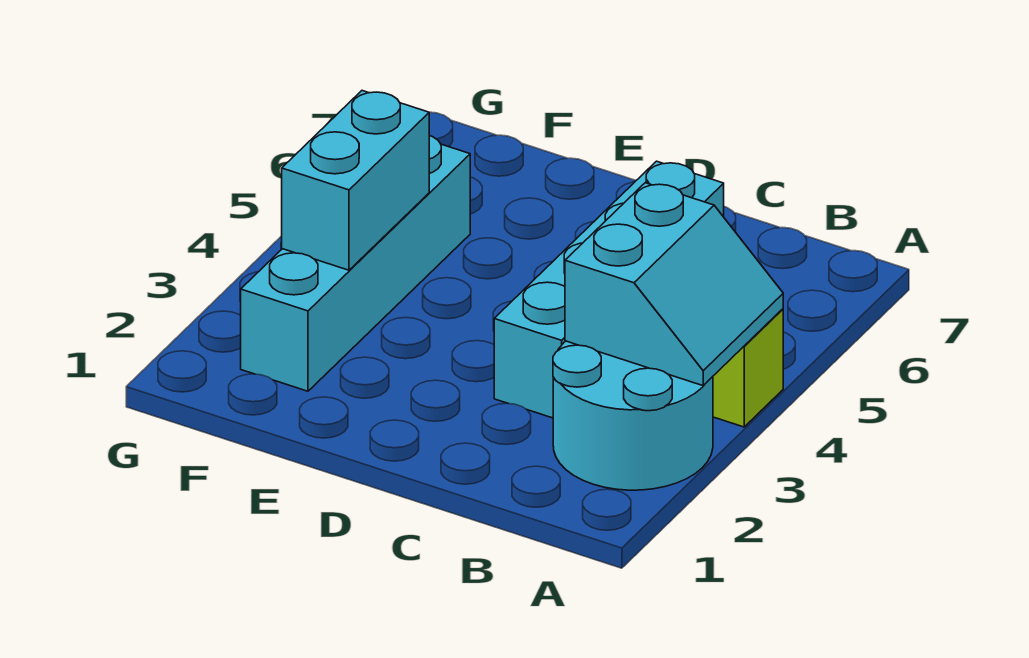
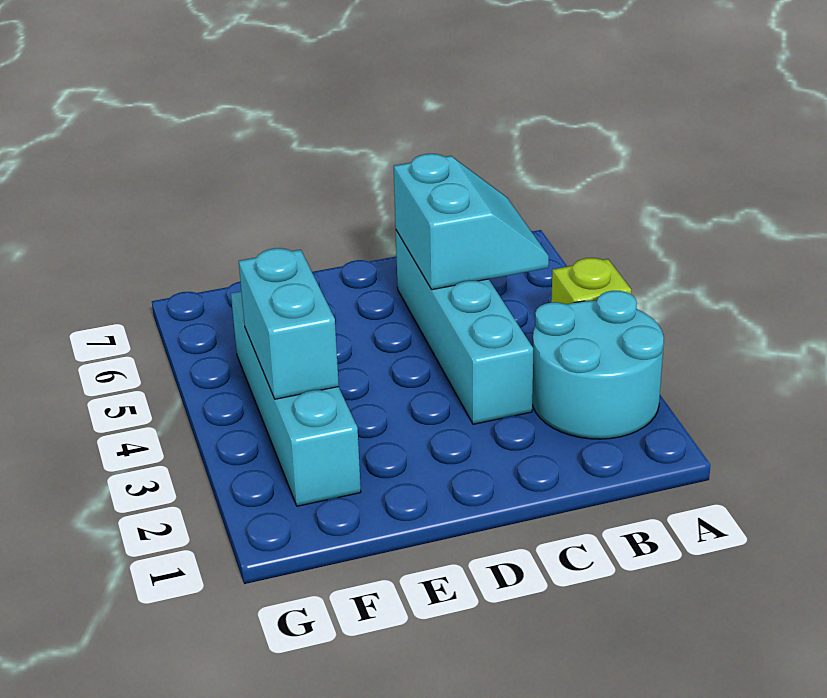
cyan slope A3:B4 level 2 top B -> cyan slope B5:C6 level 2 top C

